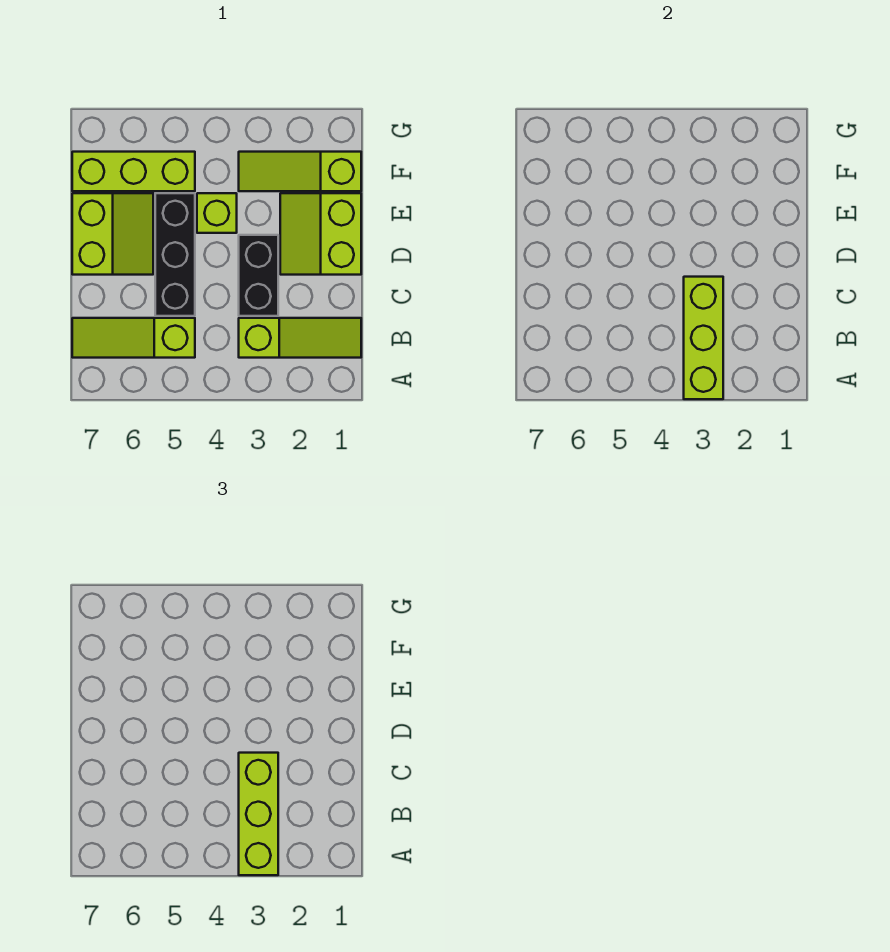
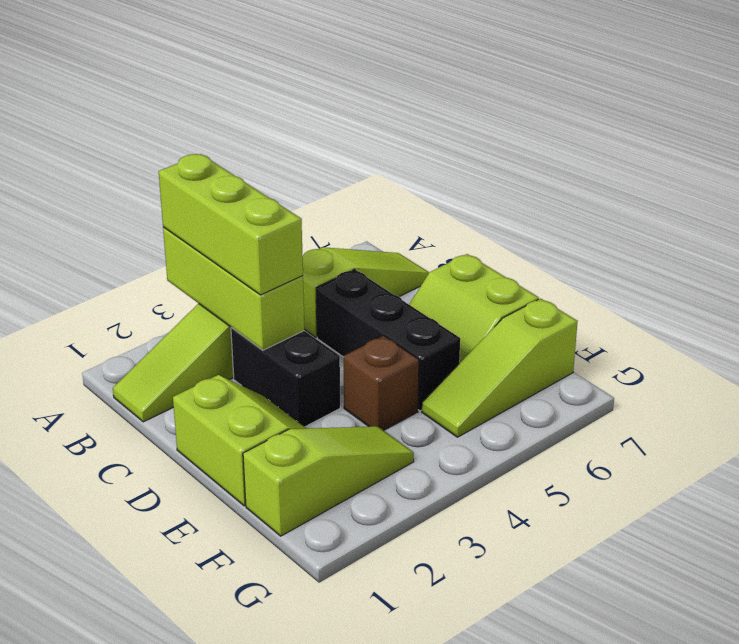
lime brick E4 level 1 -> brown brick E4 level 1
lime brick F5:F7 level 1 -> lime slope F5:F7 level 1 top 7

